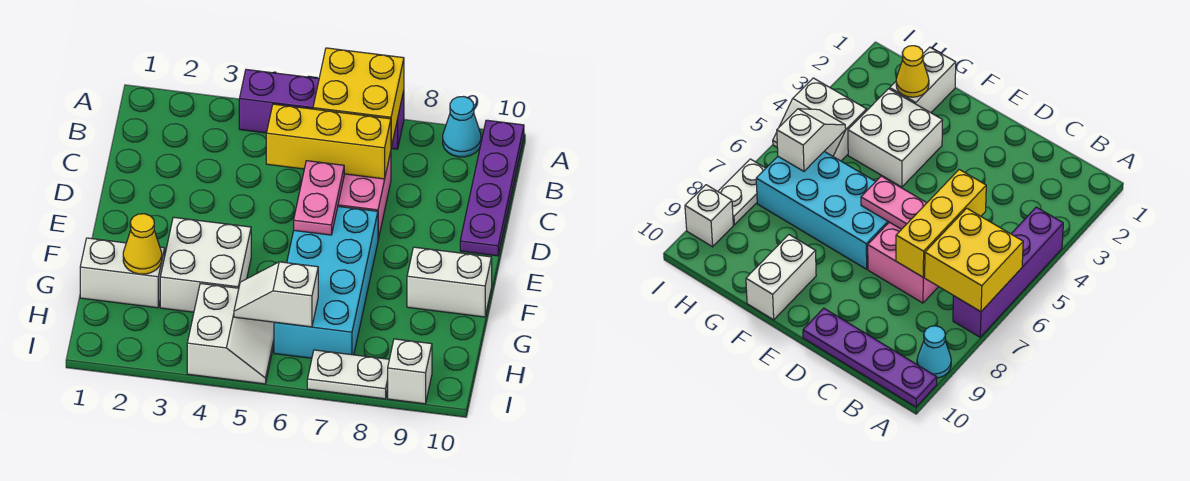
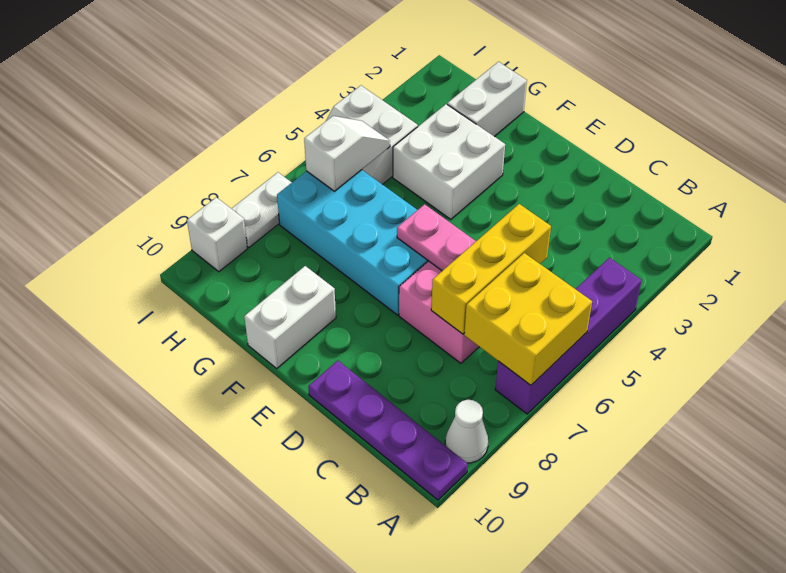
cyan cone A9 level 1 -> white cone A9 level 1
yellow cone G2 level 2 -> none

